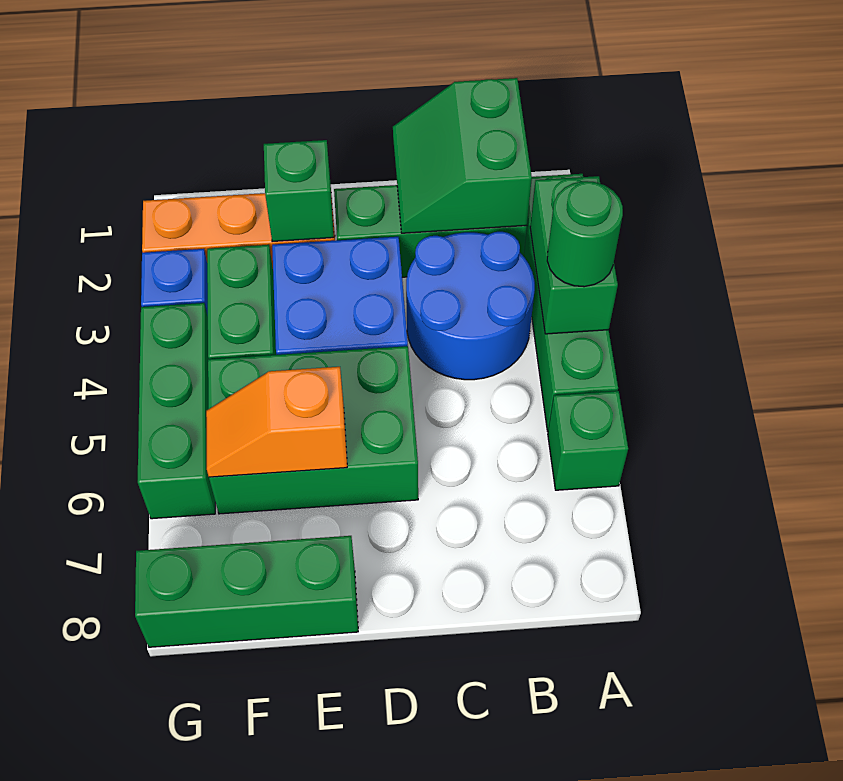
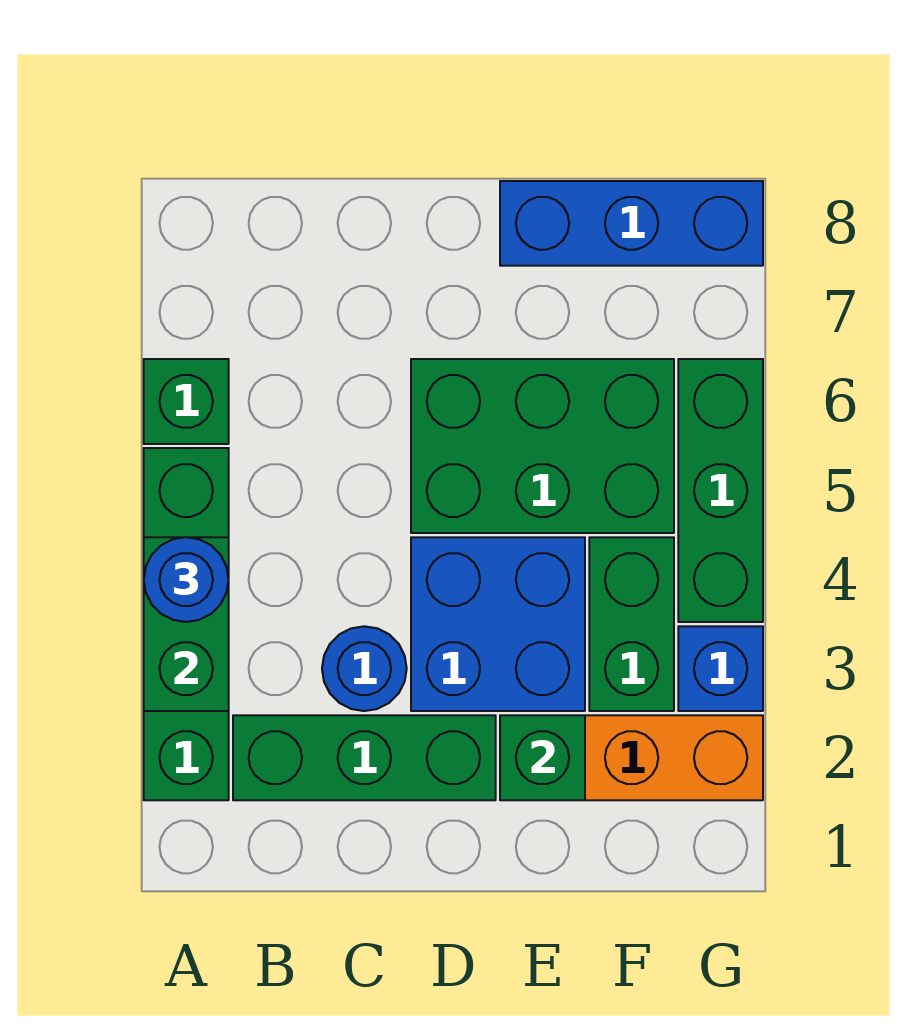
green round brick A4 level 3 -> blue round brick A4 level 3
green slope B1:C2 level 2 top B -> none
blue round brick B3:C4 level 1 -> blue round brick C3 level 1
orange slope E6:F6 level 2 top E -> none
green brick E8:G8 level 1 -> blue brick E8:G8 level 1

